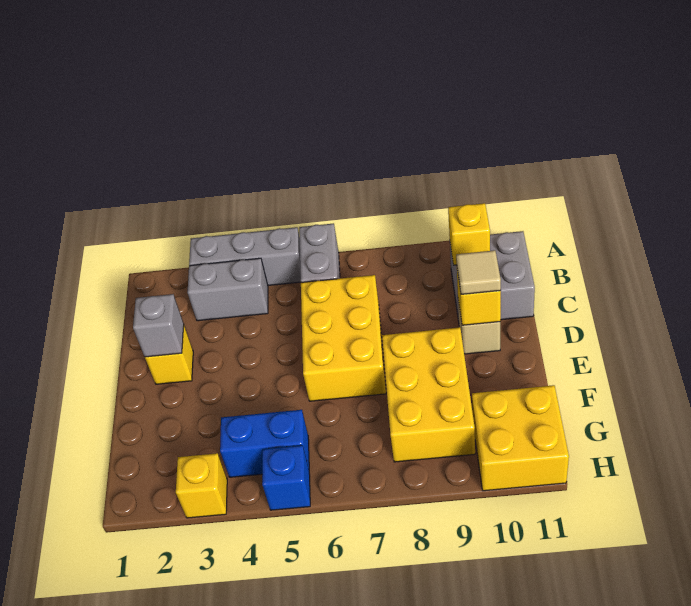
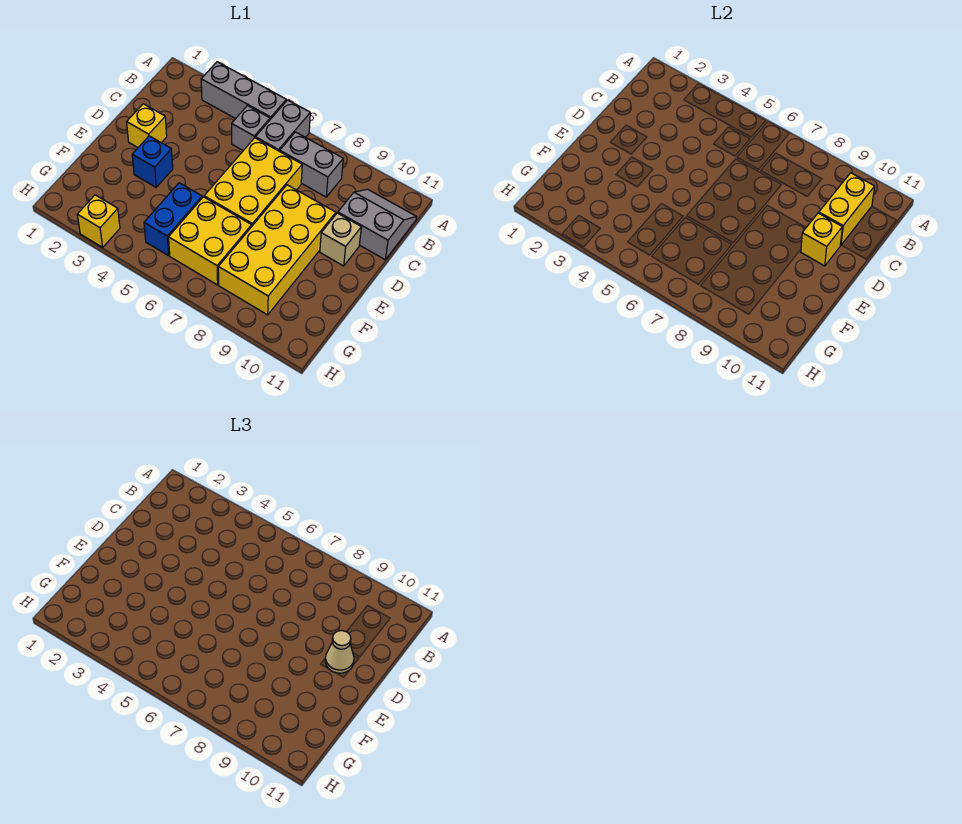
grey brick B3:B4 level 1 -> grey brick B7:B8 level 1
grey brick B10:C11 level 1 -> grey slope B10:C11 level 1 top C
yellow brick B10 level 2 -> yellow brick B10:C10 level 2
grey brick D2 level 2 -> grey brick B5 level 1
tan tile D10 level 3 -> tan cone D10 level 3
yellow brick E8:G9 level 1 -> yellow brick D8:G9 level 1
blue brick G4:G5 level 1 -> blue brick F5:G5 level 1
yellow brick G10:H11 level 1 -> yellow brick F6:G7 level 1
blue brick H5 level 1 -> blue brick E3 level 1

